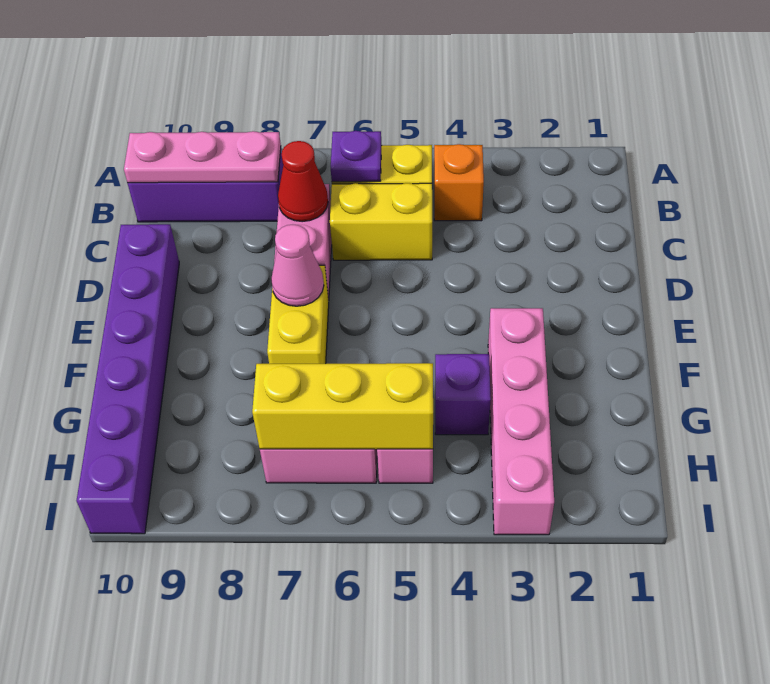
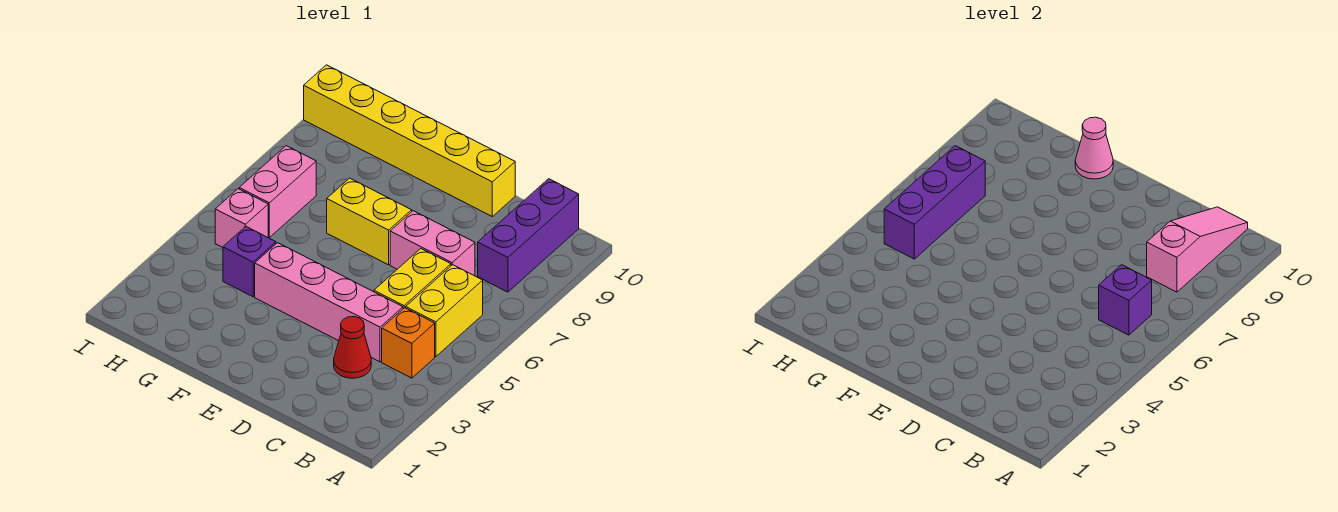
purple plate B6 level 2 -> purple brick B6 level 2
pink plate B8:B10 level 2 -> pink slope B8:B10 level 2 top 8
red cone C7 level 2 -> red cone C3 level 1
purple brick D10:I10 level 1 -> yellow brick D10:I10 level 1
pink cone E7 level 2 -> pink cone F10 level 2
pink brick F3:I3 level 1 -> pink brick C4:F4 level 1
yellow brick H5:H7 level 2 -> purple brick H5:H7 level 2

